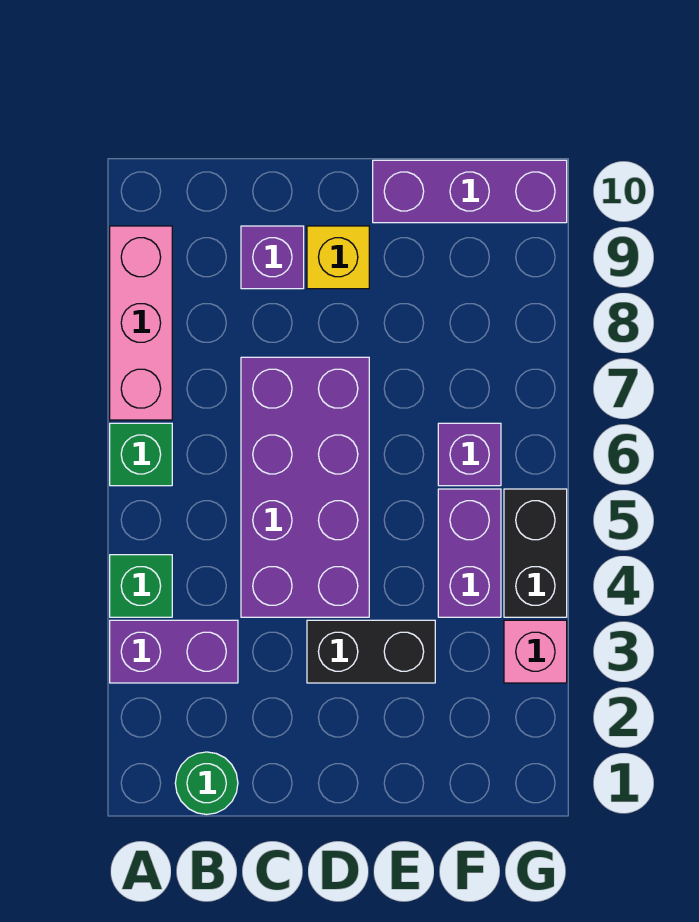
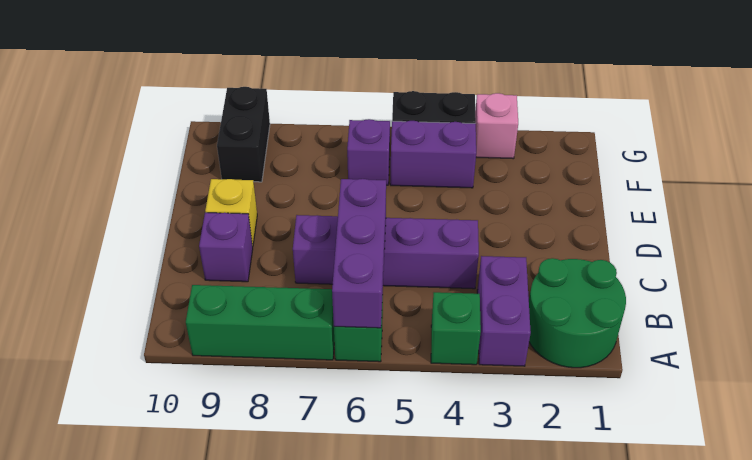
pink brick A7:A9 level 1 -> green brick A7:A9 level 1
green round brick B1 level 1 -> green round brick A1:B2 level 1
purple brick C4:D7 level 1 -> purple brick C4:C7 level 1
black brick D3:E3 level 1 -> black brick F9:G9 level 1
purple brick E10:G10 level 1 -> purple brick A6:C6 level 2

